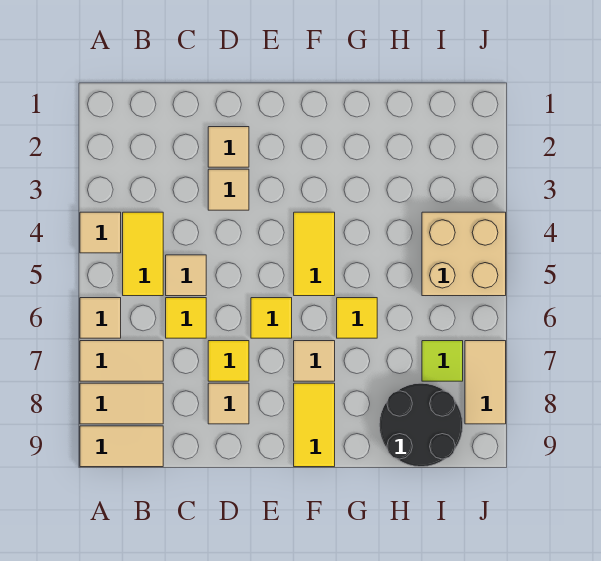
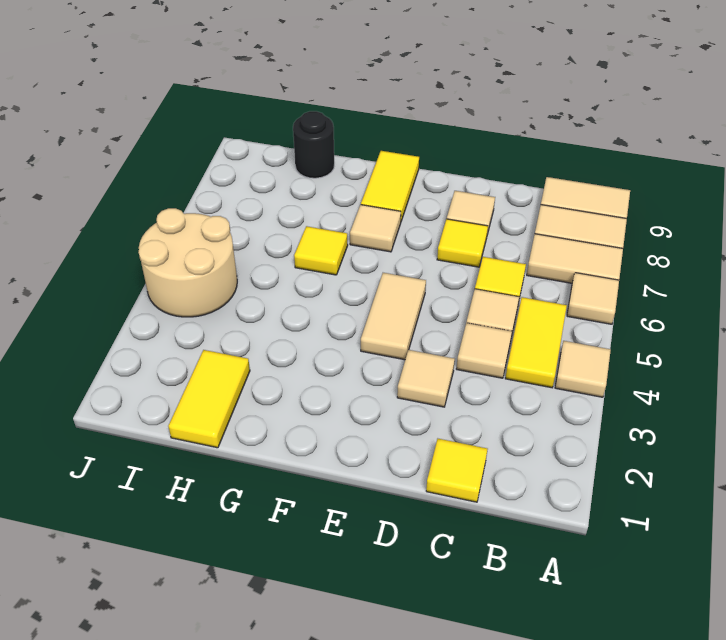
tan tile D2 level 1 -> tan tile C4 level 1
yellow tile E6 level 1 -> yellow tile C1 level 1
yellow tile F4:F5 level 1 -> yellow tile H1:H2 level 1
black round brick H8:I9 level 1 -> black round brick H9 level 1
tan brick I4:J5 level 1 -> tan round brick I4:J5 level 1
lime tile I7 level 1 -> none
tan tile J7:J8 level 1 -> tan tile E4:E5 level 1

